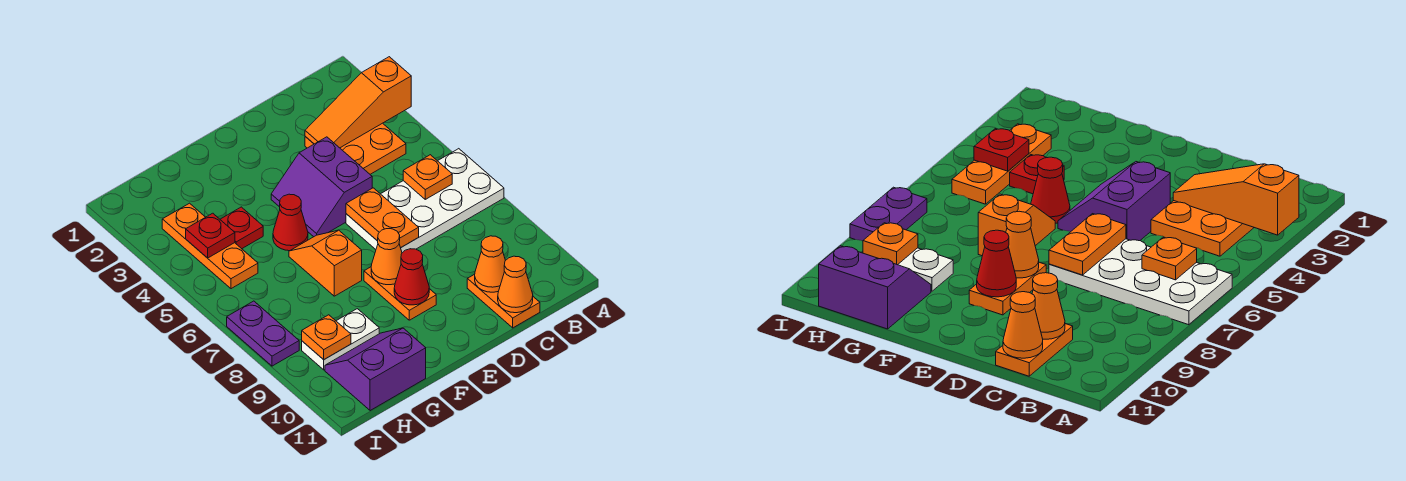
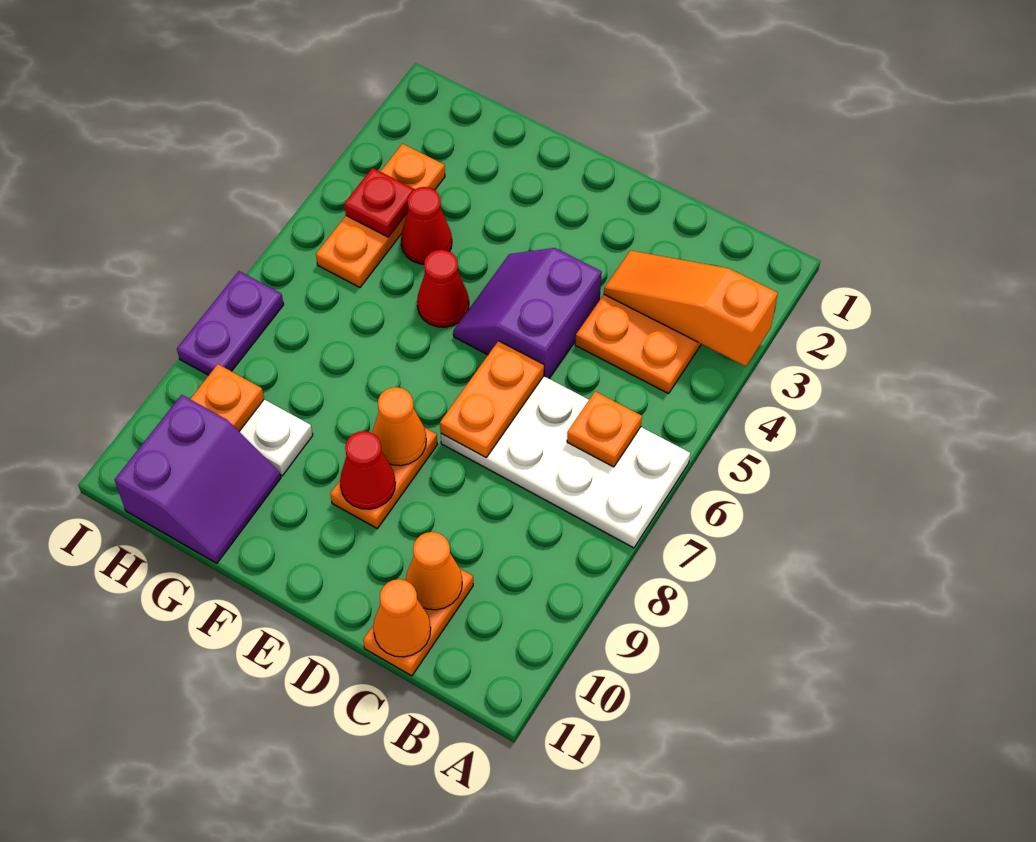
orange slope F6:F7 level 1 top 7 -> none
red plate G4 level 1 -> red cone G4 level 1
purple slope G10:H11 level 1 top 11 -> purple slope G10:H11 level 1 top H

